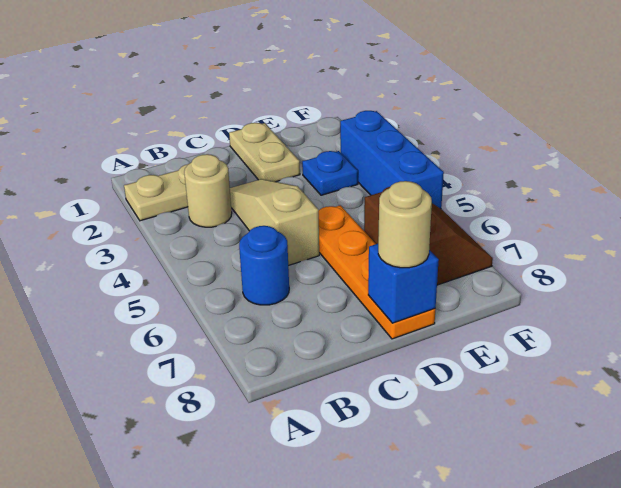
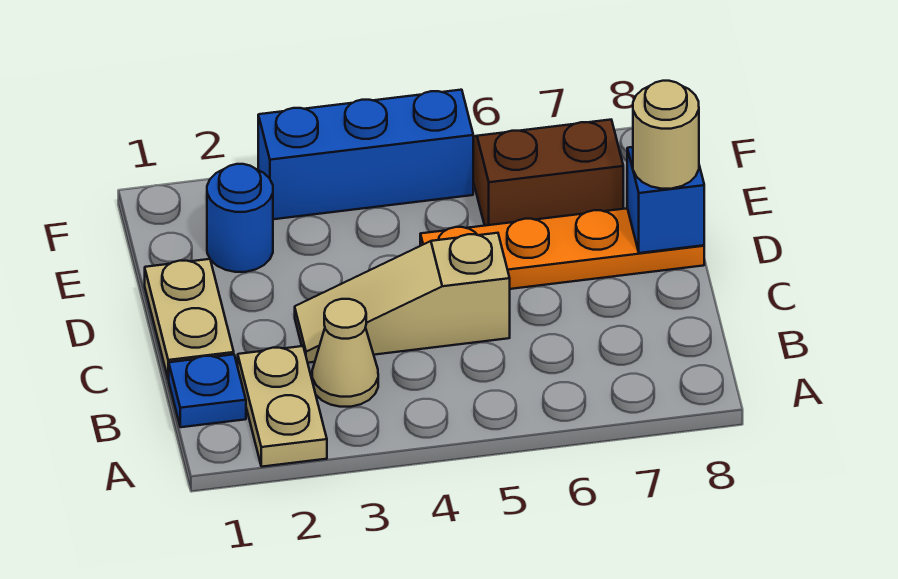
tan round brick B3 level 1 -> tan cone B3 level 1
blue round brick B6 level 1 -> blue round brick E2 level 1
tan plate D1:D2 level 1 -> tan plate C1:D1 level 1
blue plate E3 level 1 -> blue plate B1 level 1

